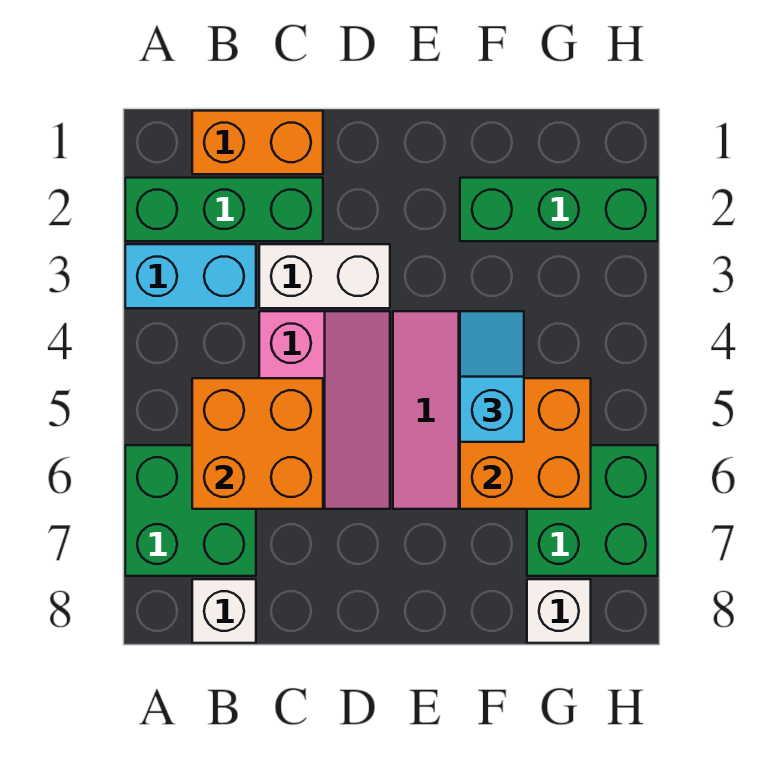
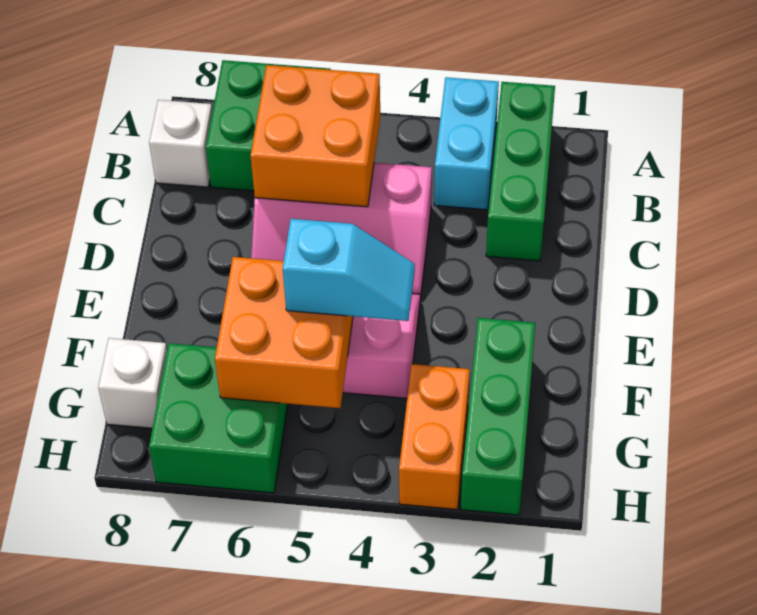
orange brick B1:C1 level 1 -> orange brick G3:H3 level 1
white brick C3:D3 level 1 -> none

